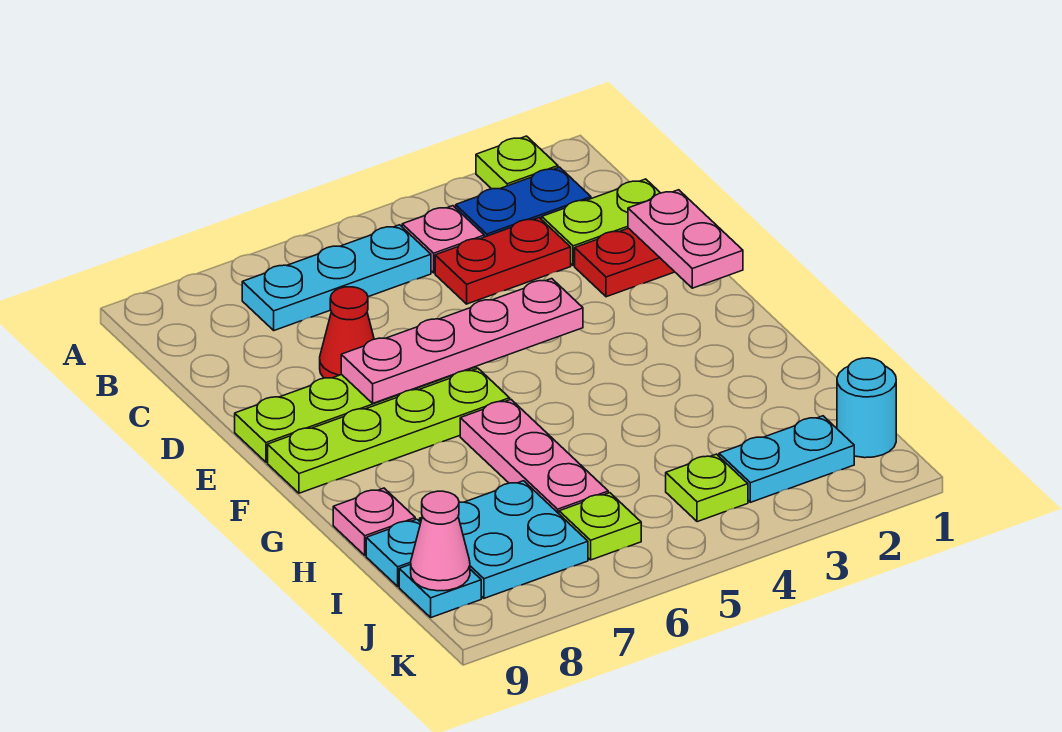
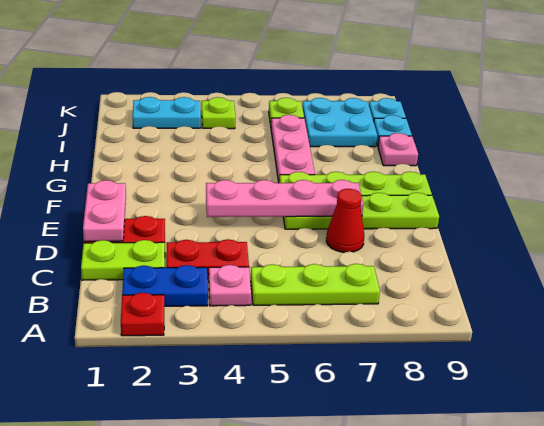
lime plate A2 level 1 -> red plate A2 level 1
cyan plate B5:B7 level 1 -> lime plate B5:B7 level 1
cyan round brick J1 level 1 -> none
pink cone J9 level 2 -> none

